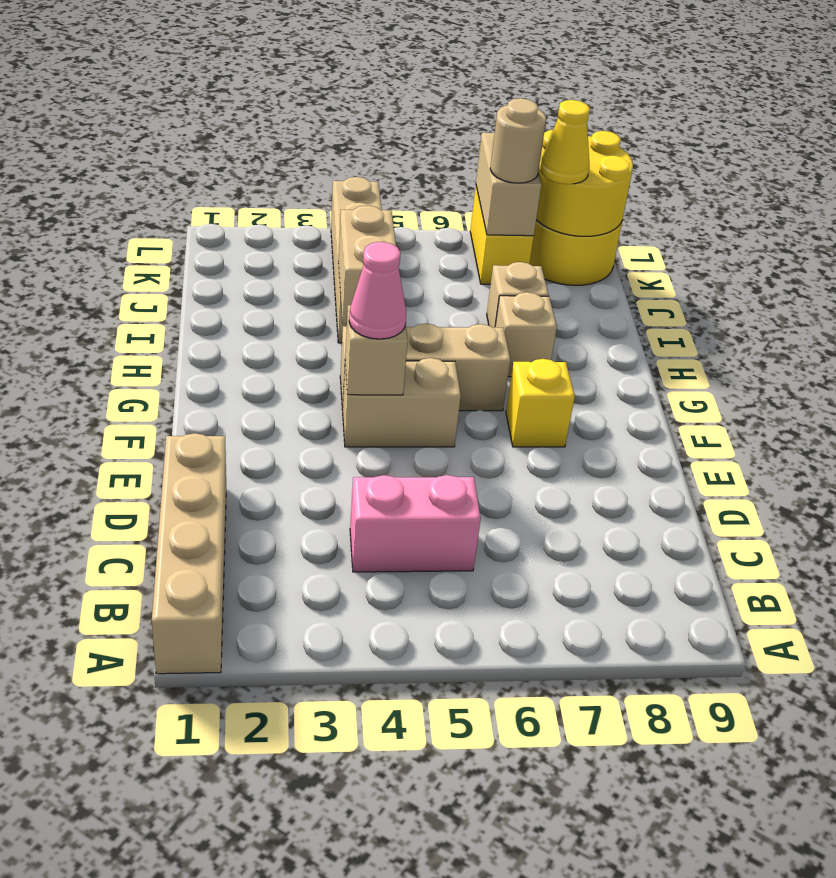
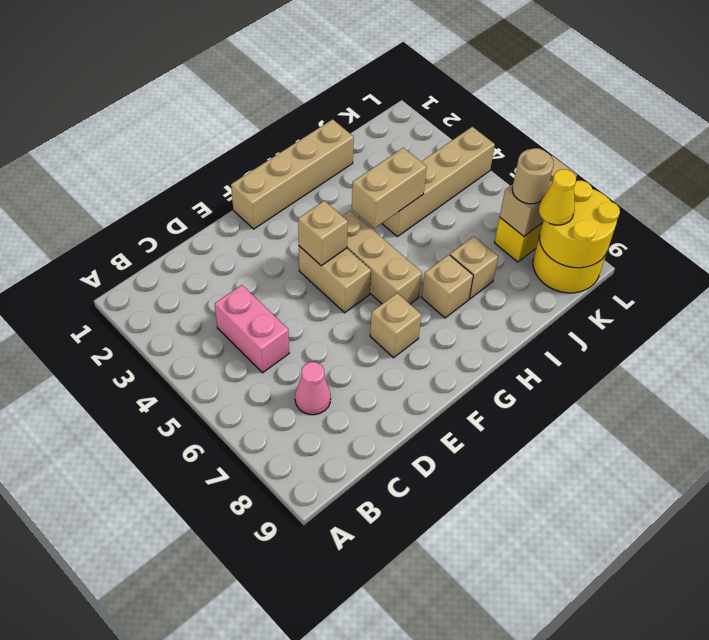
tan brick A1:D1 level 1 -> tan brick F1:I1 level 1
pink cone F4 level 3 -> pink cone C7 level 1
yellow brick F7 level 1 -> tan brick F7 level 1

